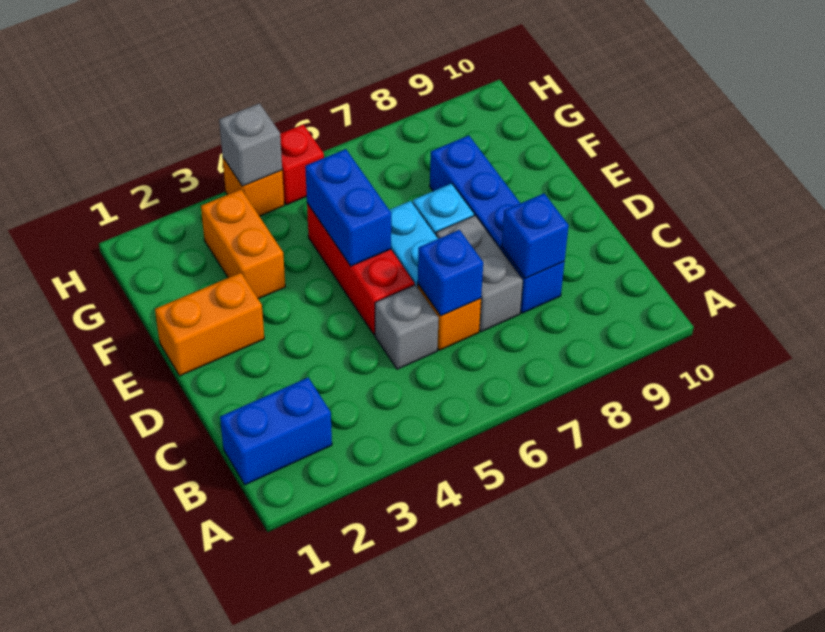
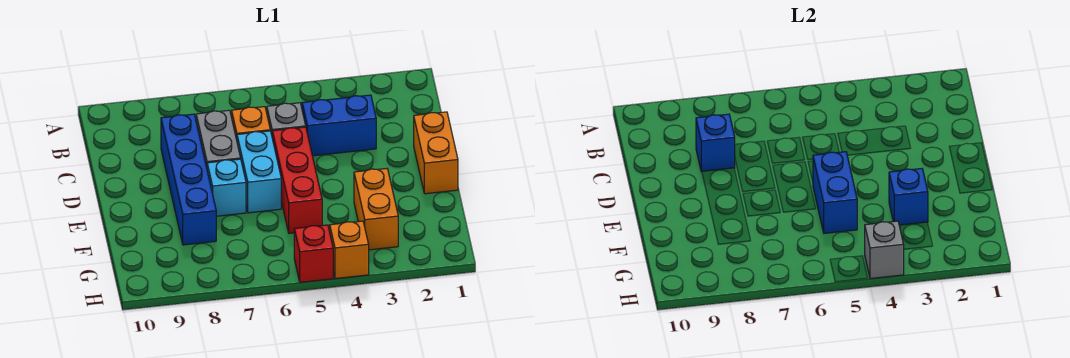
blue brick B1:B2 level 1 -> blue brick C3:C4 level 1
blue brick C6 level 2 -> blue brick F3 level 2
orange brick E1:E2 level 1 -> orange brick D1:E1 level 1

